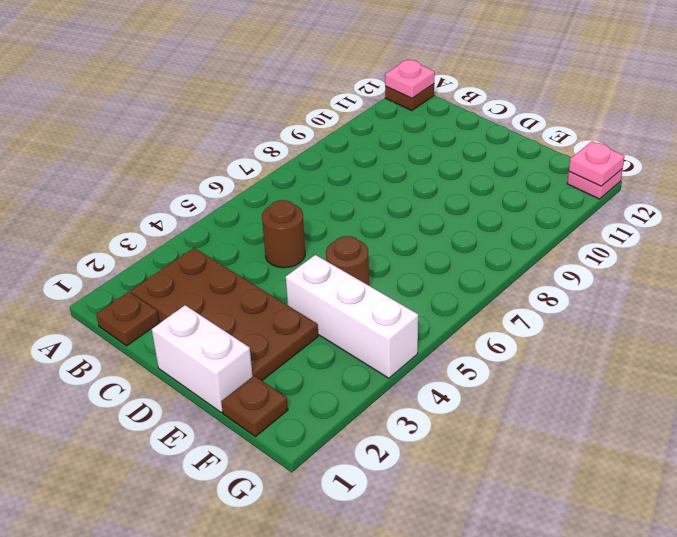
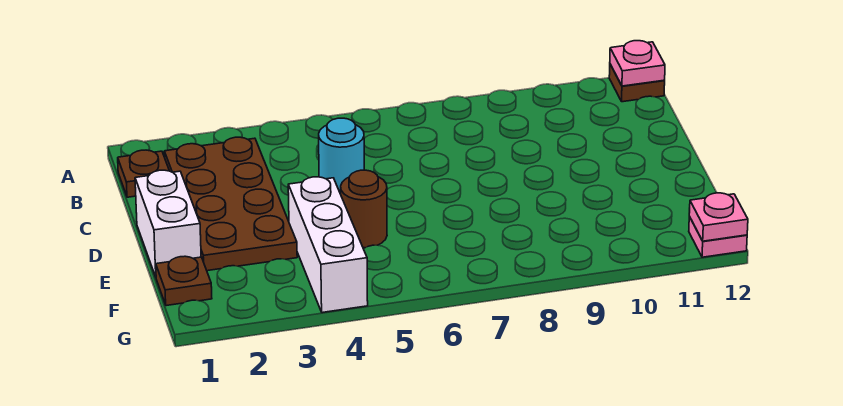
brown round brick C5 level 1 -> cyan round brick C5 level 1

